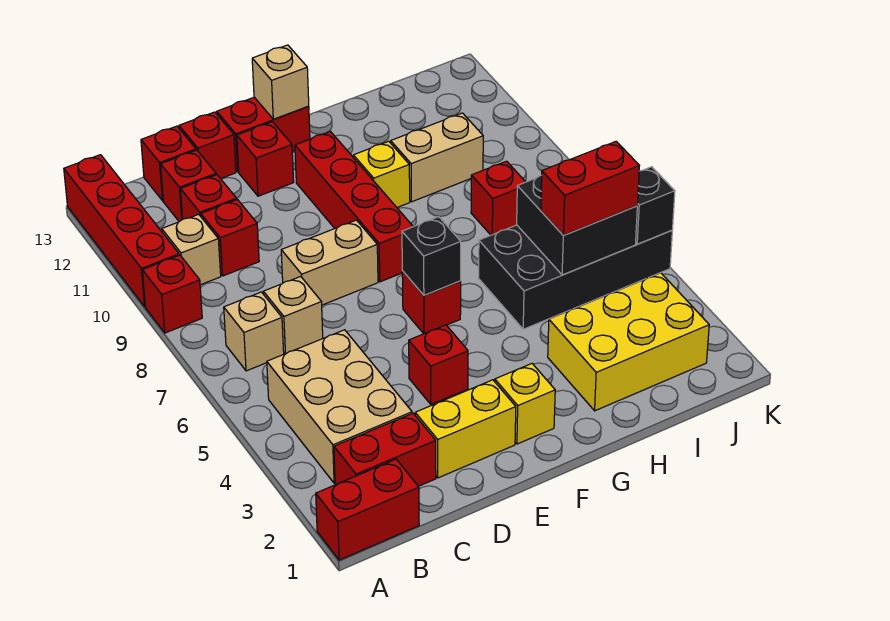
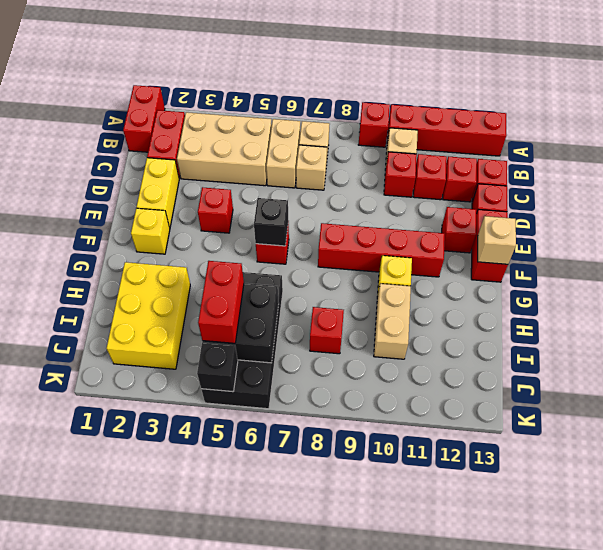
tan brick D8:E8 level 1 -> tan brick B6:C6 level 1

